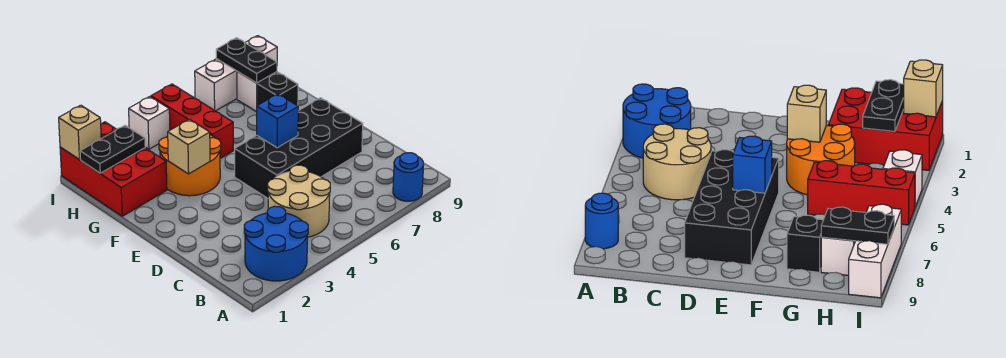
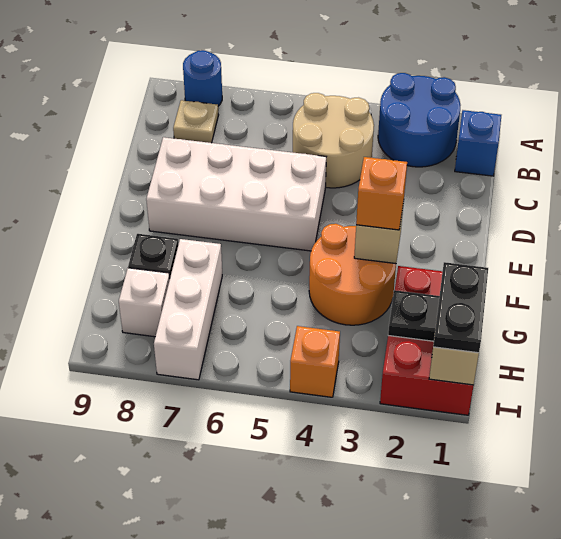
none -> tan plate B8 level 1
black brick D5:E8 level 1 -> white brick D5:E8 level 1
blue brick E6 level 2 -> blue brick B1 level 1
none -> orange brick F3 level 3
red brick G5:I5 level 1 -> none
black plate H8:I8 level 2 -> black plate H1:I1 level 3
white brick I4 level 1 -> orange brick I4 level 1
white brick I7:I9 level 1 -> white brick G7:I7 level 1

